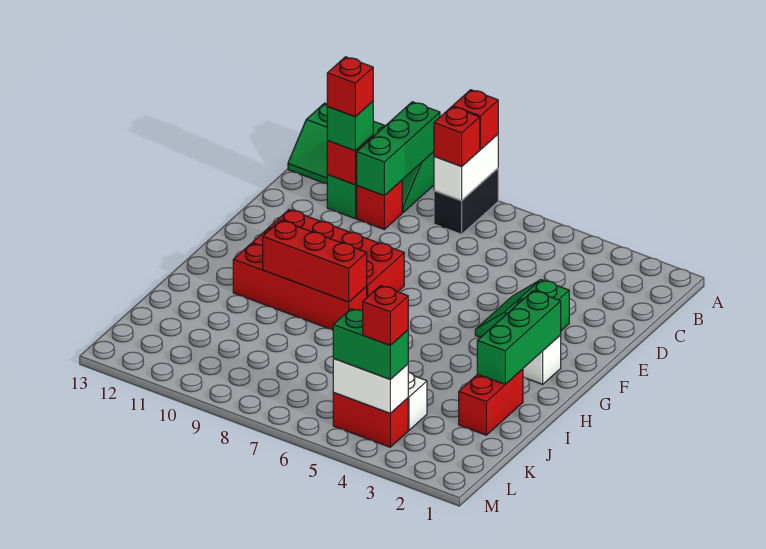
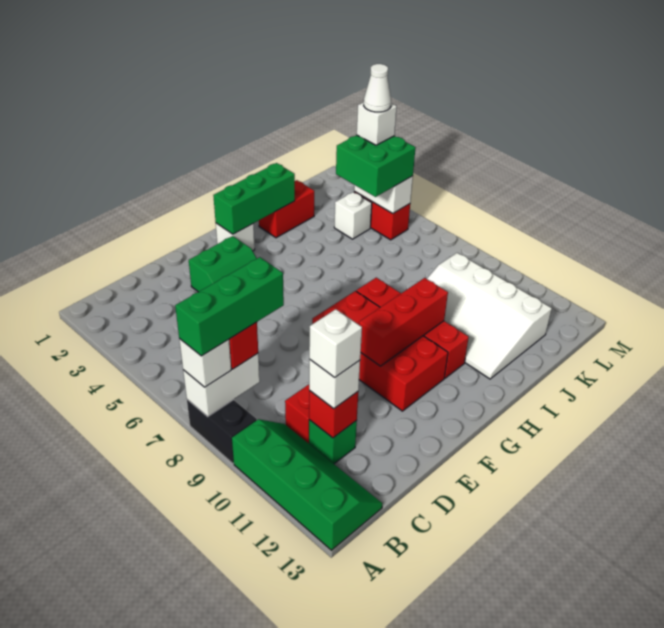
black brick A8:B8 level 1 -> black brick A8:A9 level 1
red brick A8 level 3 -> white brick A8 level 3
green brick A10:C10 level 2 -> green brick A8:C8 level 4
green brick C11 level 3 -> white brick C11 level 3
red brick C11 level 4 -> white brick C11 level 4
red brick H8:H10 level 2 -> red brick F10:H10 level 2
none -> white slope I9:K12 level 1 top K
green brick L4:L5 level 3 -> green brick K4:L5 level 3
red brick L4 level 4 -> white brick L4 level 4
none -> white cone L4 level 5

